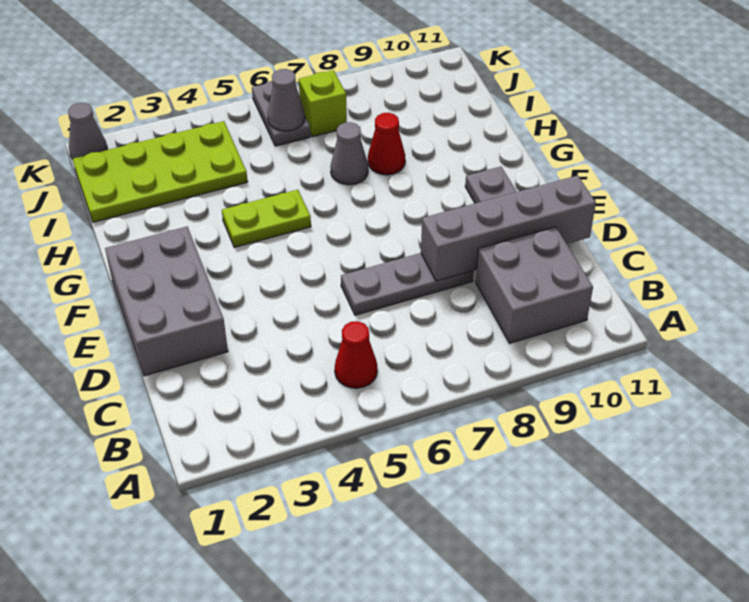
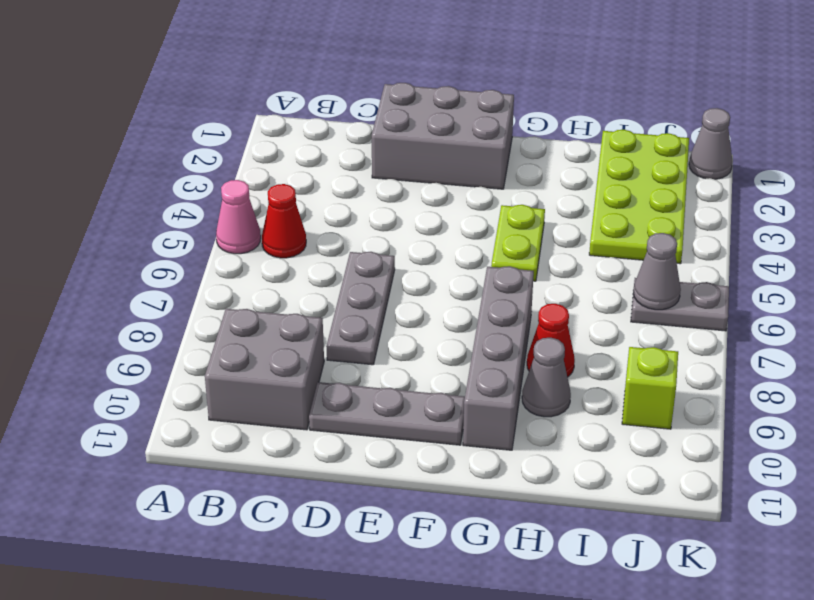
none -> pink cone A5 level 1
grey brick D8:D11 level 2 -> grey brick G7:G10 level 1
grey cone H7 level 1 -> grey cone H9 level 1
lime brick J7 level 1 -> lime brick J9 level 1

